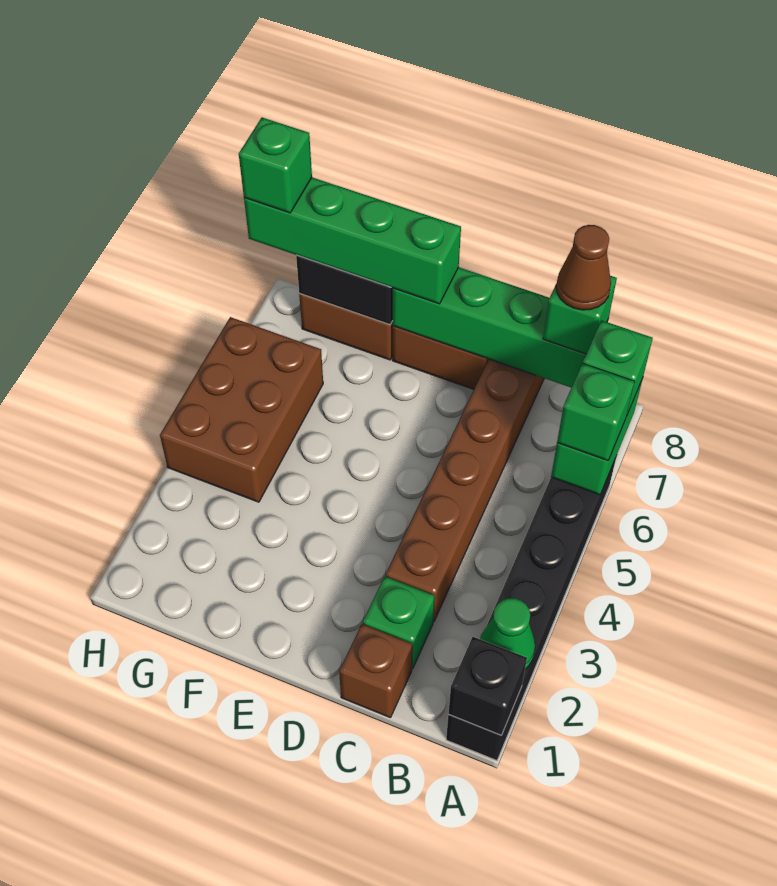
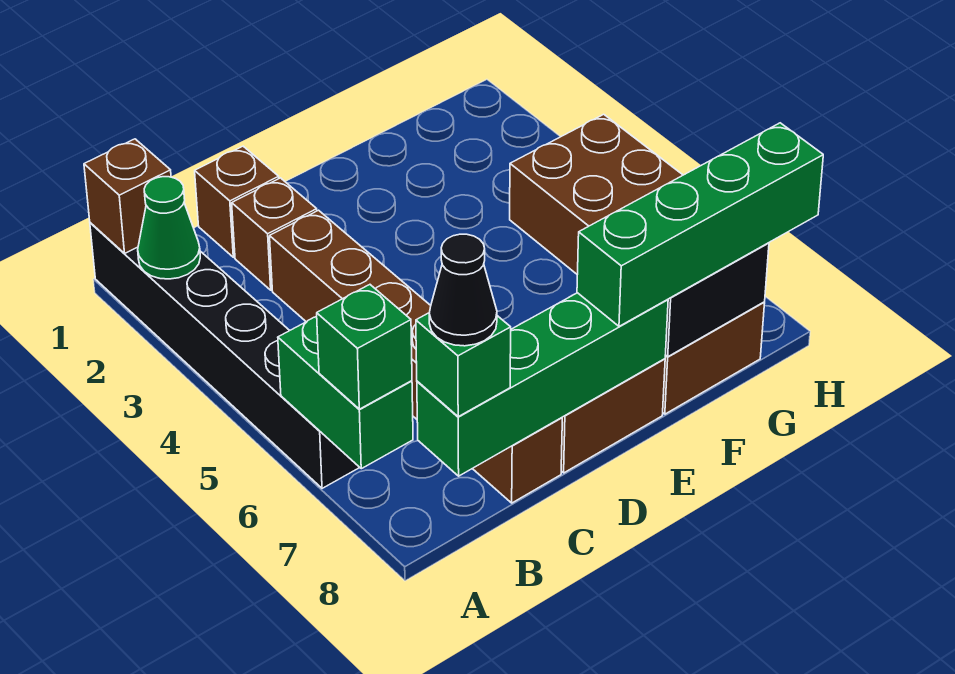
black brick A1 level 2 -> brown brick A1 level 2
green brick A6 level 3 -> none
brown cone B8 level 4 -> black cone B8 level 4
green brick C2 level 1 -> brown brick C2 level 1
green brick H8 level 4 -> none

